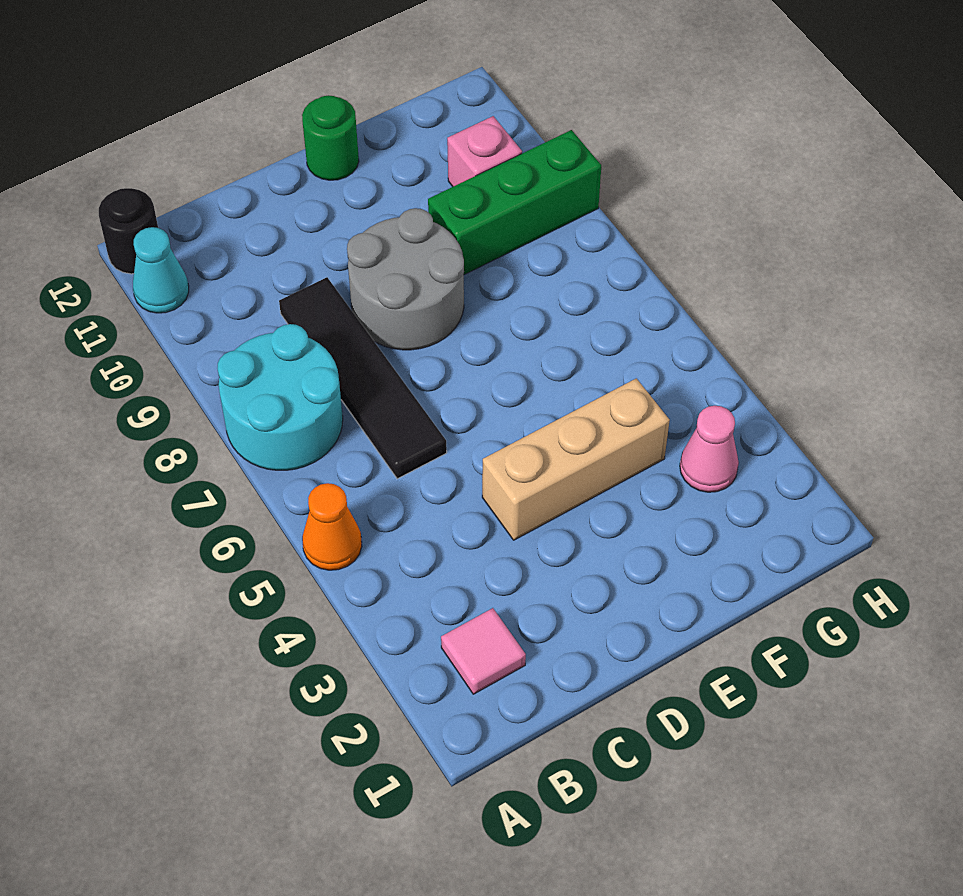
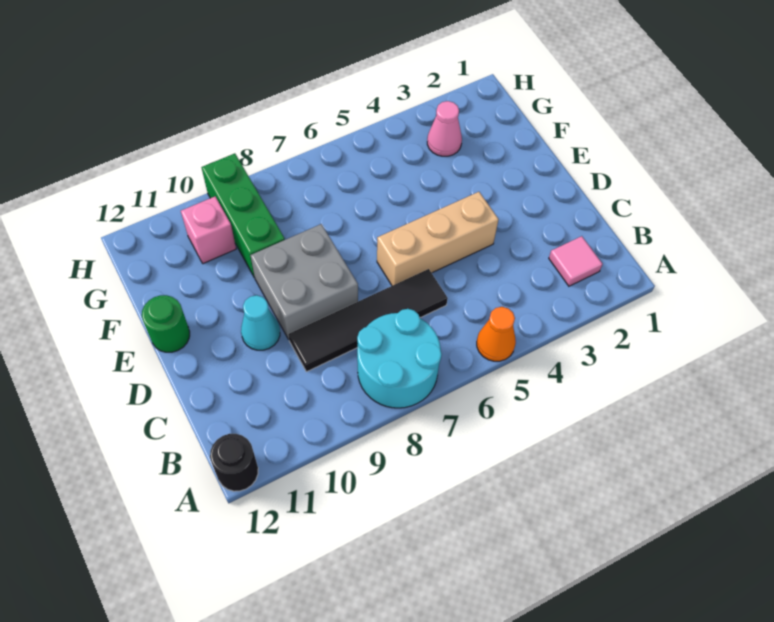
cyan cone A11 level 1 -> cyan cone D10 level 1
tan brick D4:F4 level 1 -> tan brick D4:D6 level 1
grey round brick D8:E9 level 1 -> grey brick D8:E9 level 1

